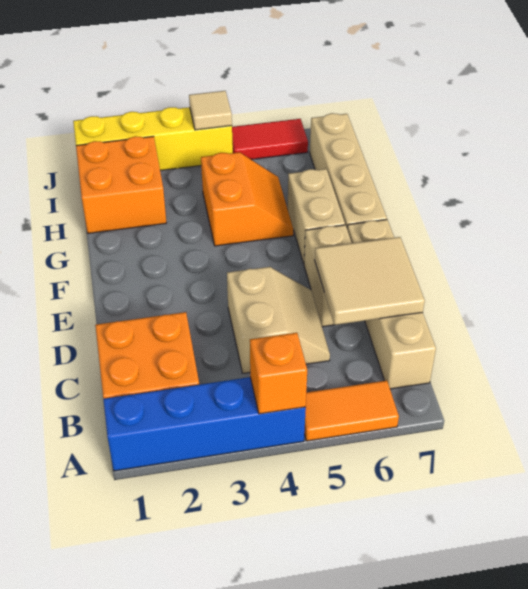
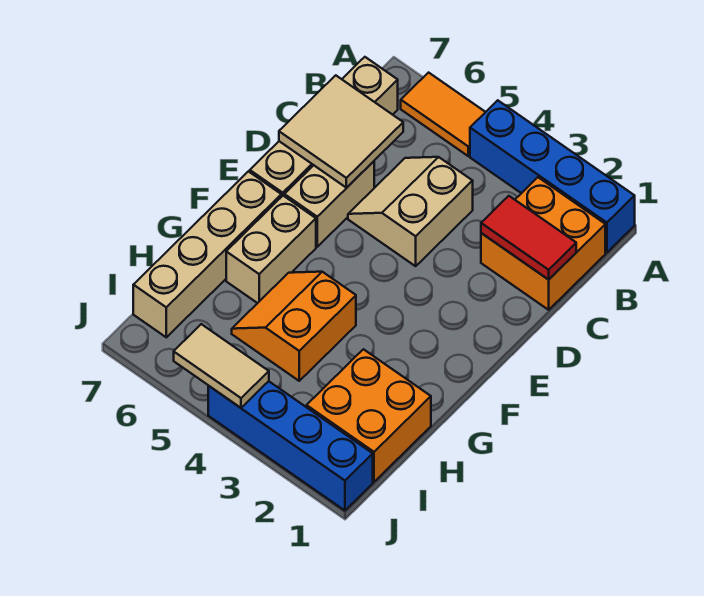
orange brick A4 level 2 -> none
yellow brick J1:J4 level 1 -> blue brick J1:J4 level 1
tan tile J4 level 2 -> tan tile J4:J5 level 2
red tile J5:J6 level 1 -> red tile C1:C2 level 2

